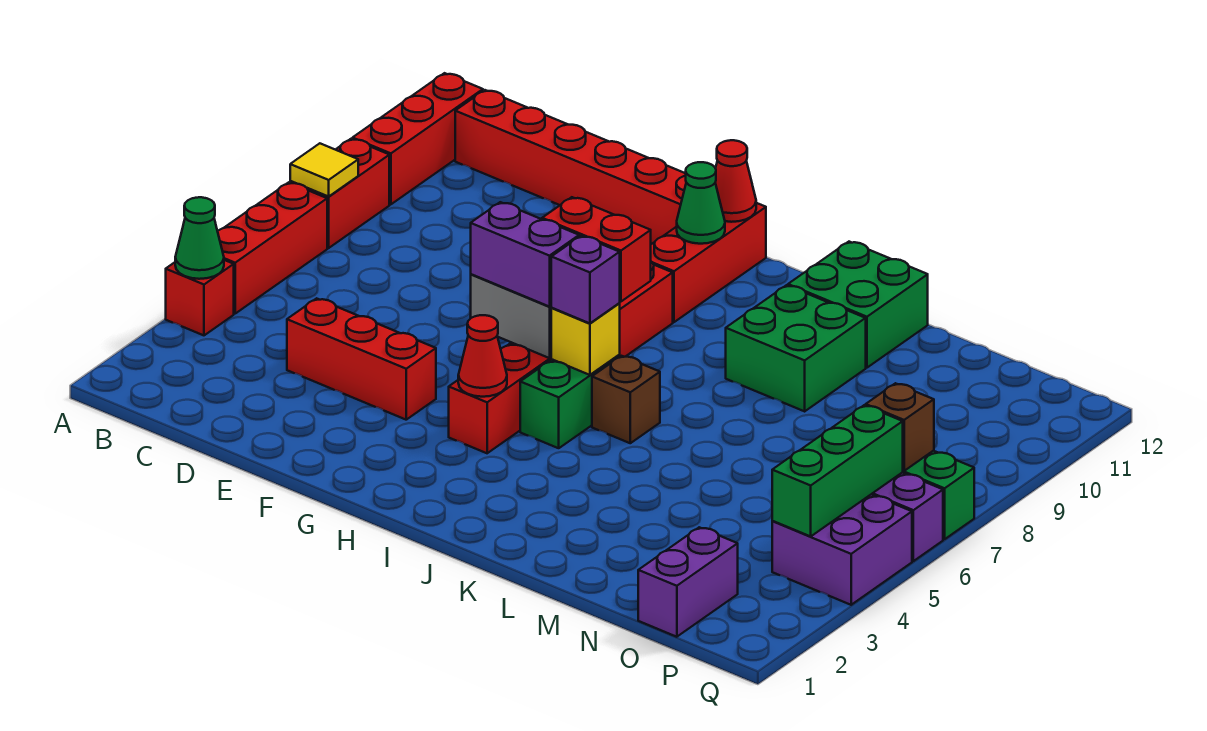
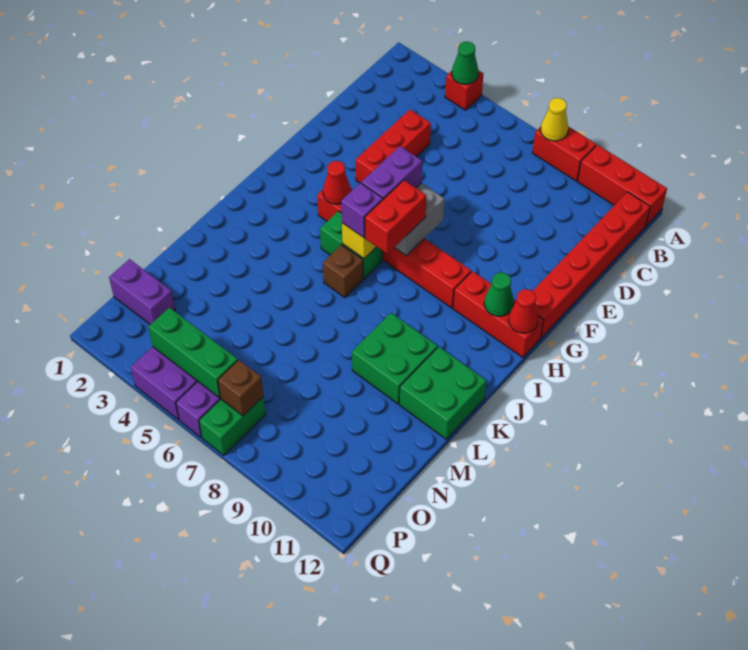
red brick A5:A7 level 1 -> none
yellow tile A8 level 2 -> yellow cone A8 level 2

